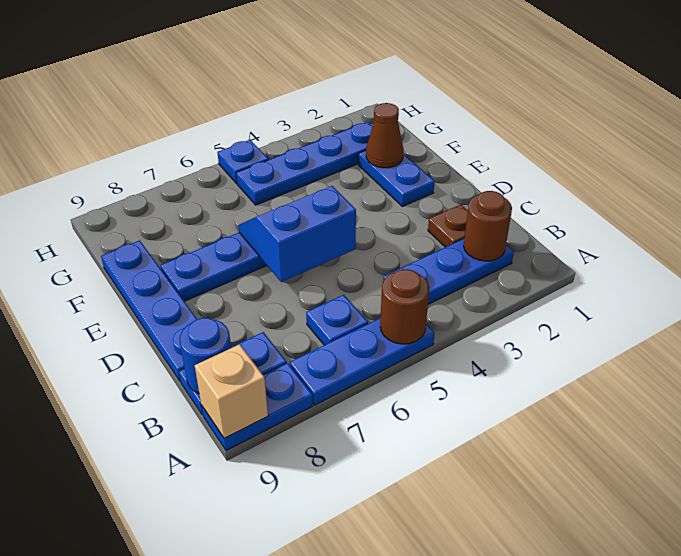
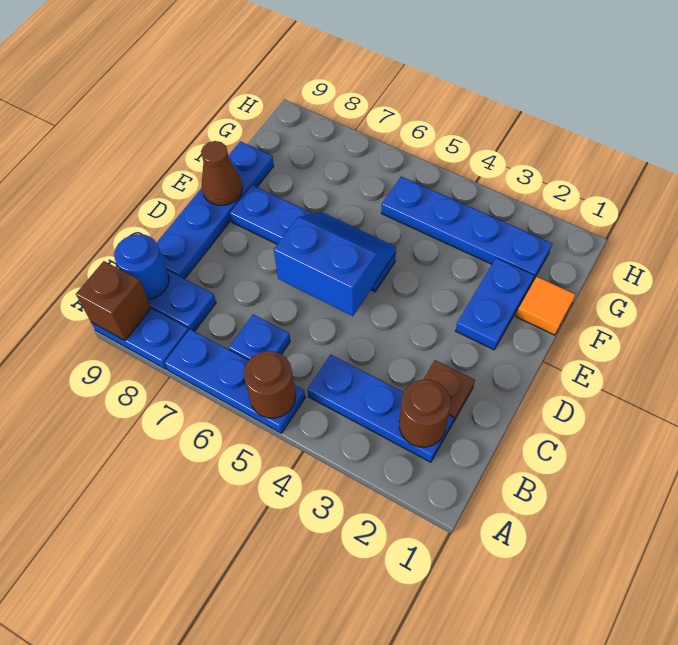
tan brick A9 level 2 -> brown brick A9 level 2
none -> orange tile F1 level 1
brown cone F2 level 2 -> brown cone E9 level 2
blue plate H5 level 1 -> none

